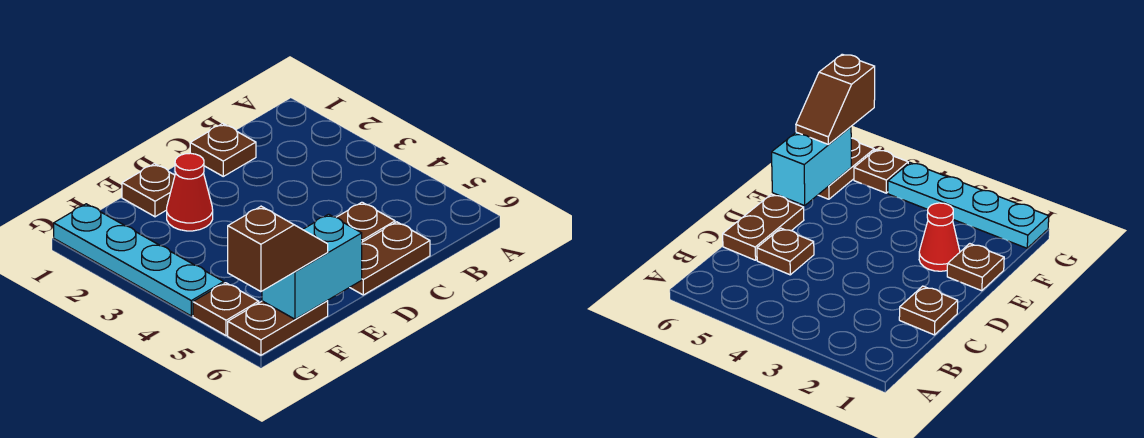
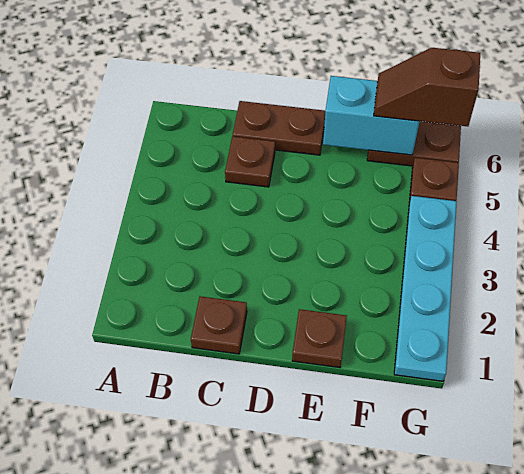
red cone E2 level 1 -> none

